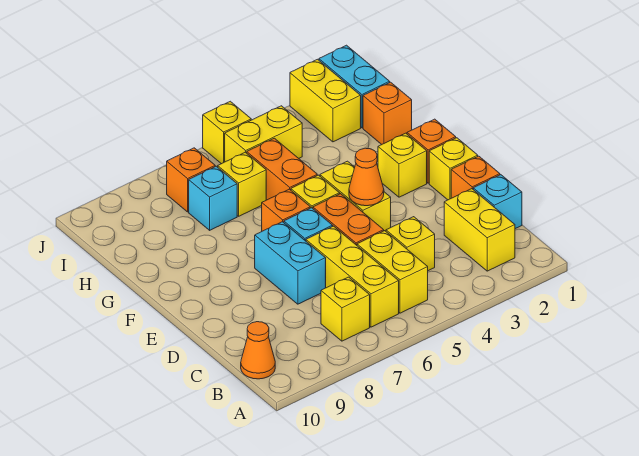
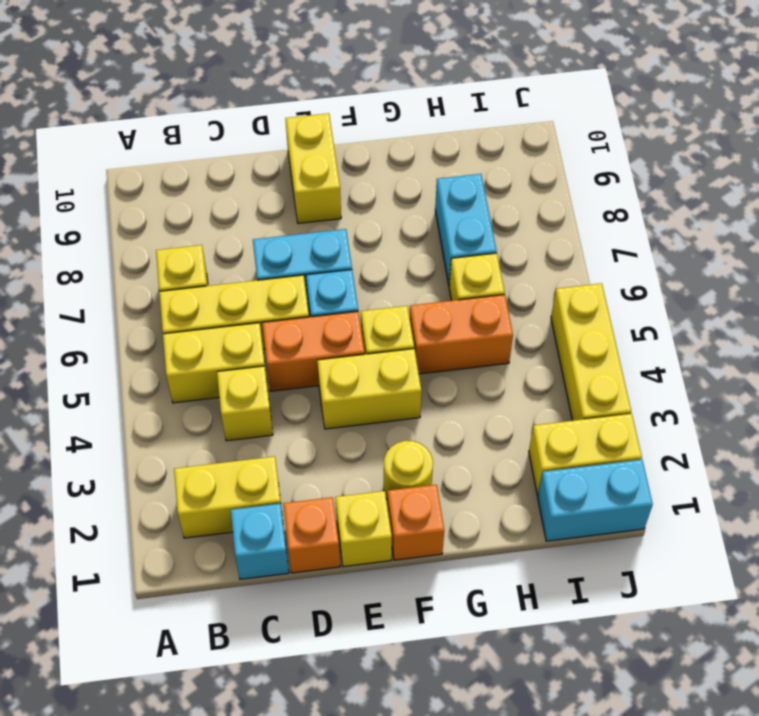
orange cone B10 level 1 -> none
orange cone E4 level 2 -> none
yellow brick F2 level 1 -> yellow round brick F2 level 1
orange brick F6 level 1 -> none
orange brick H1 level 1 -> none
cyan brick H7 level 1 -> cyan brick H7:H8 level 1
yellow brick I4:I5 level 1 -> yellow brick E9:E10 level 1
orange brick I7 level 1 -> none
yellow brick J5 level 1 -> yellow brick J3:J5 level 1

